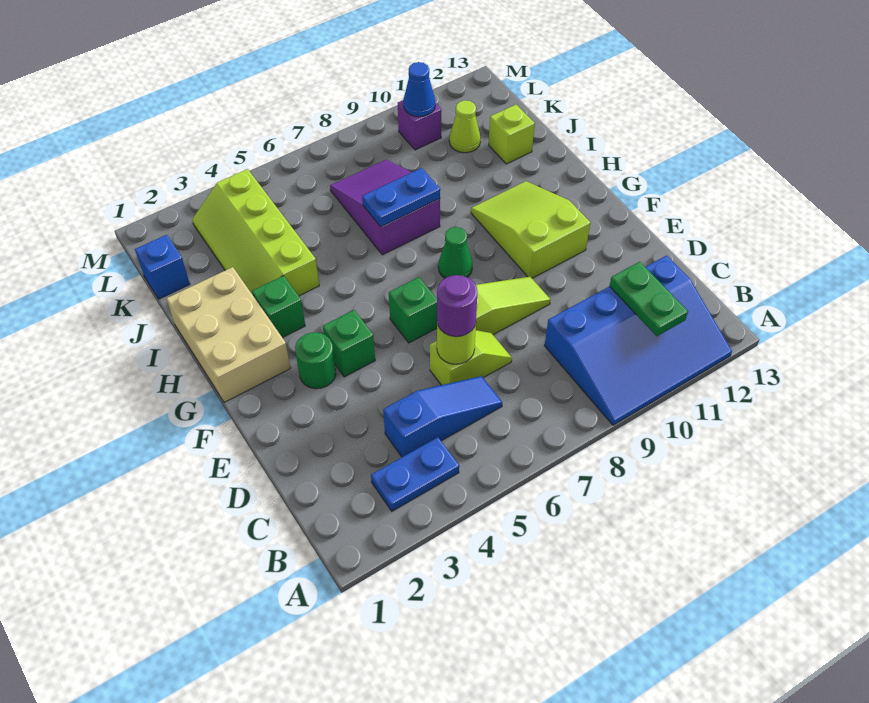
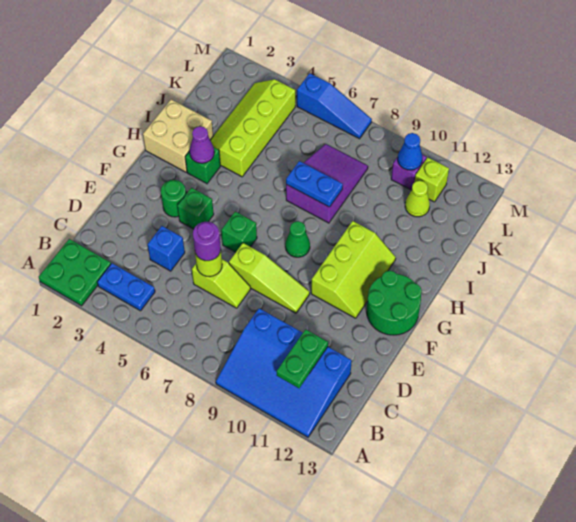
none -> green plate A1:B2 level 1
blue slope C4:C6 level 1 top 4 -> blue slope M5:M7 level 1 top 5
lime slope F10:H11 level 1 top F -> lime slope F10:H11 level 1 top 10
none -> green round brick F12:G13 level 1
tan brick G1:I2 level 1 -> tan brick H1:I2 level 1
none -> purple cone H3 level 2
lime brick J12 level 1 -> lime brick L11 level 1
blue brick K1 level 1 -> blue brick D4 level 1

